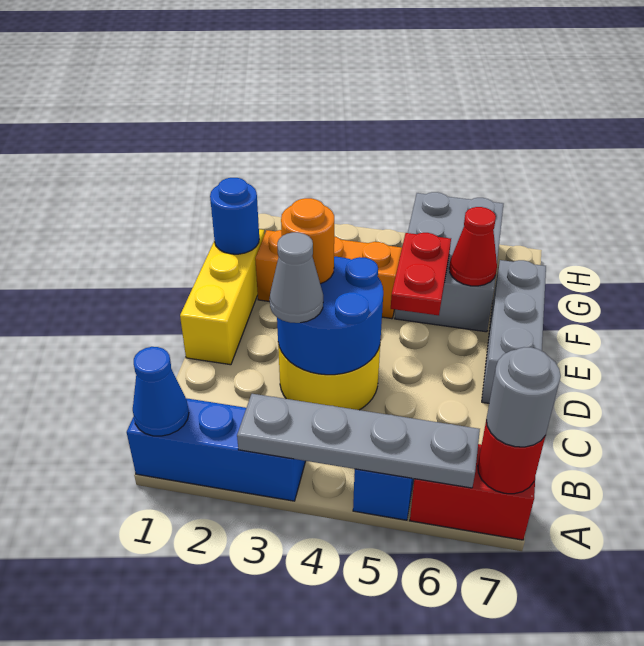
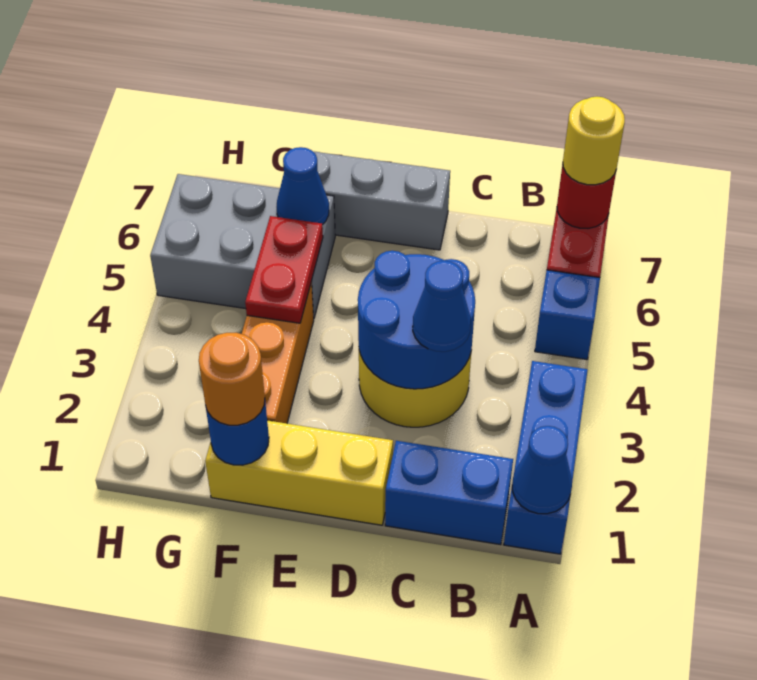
grey plate A3:A6 level 2 -> none
grey round brick A7 level 3 -> yellow round brick A7 level 3
none -> blue brick B1:C1 level 1
grey cone C3 level 3 -> blue cone C3 level 3
orange round brick D3 level 3 -> orange round brick F1 level 3
red plate E5:F5 level 2 -> red plate F4:F5 level 2
red cone F6 level 2 -> blue cone F6 level 2

